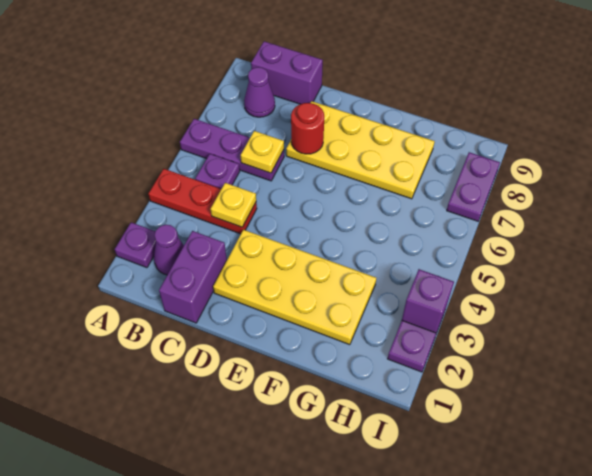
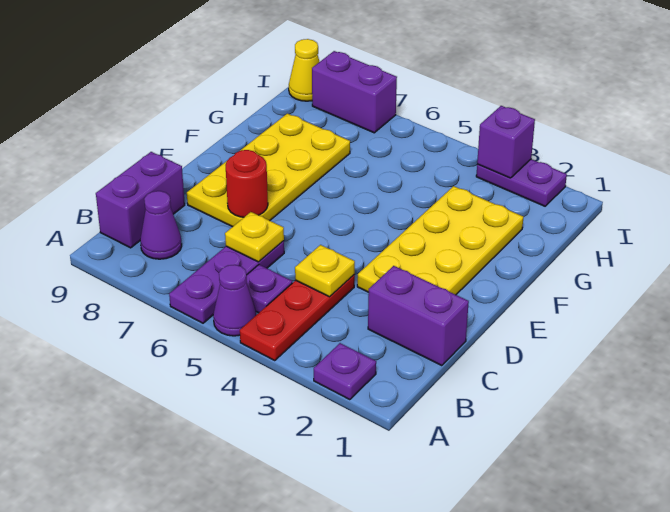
purple cone B2 level 1 -> purple cone A5 level 1
purple plate I7:I8 level 1 -> purple brick I7:I8 level 1
none -> yellow cone I9 level 1

